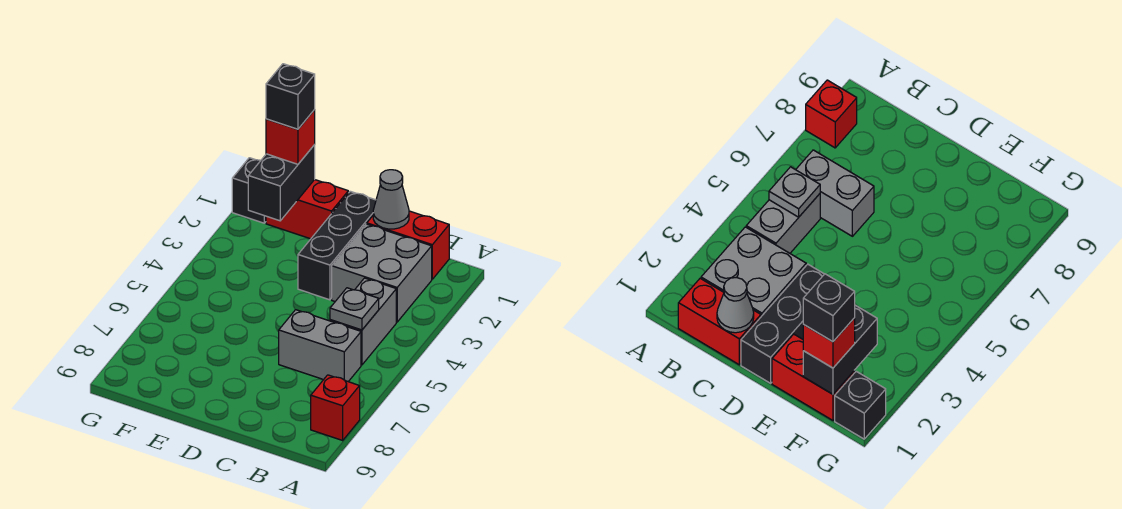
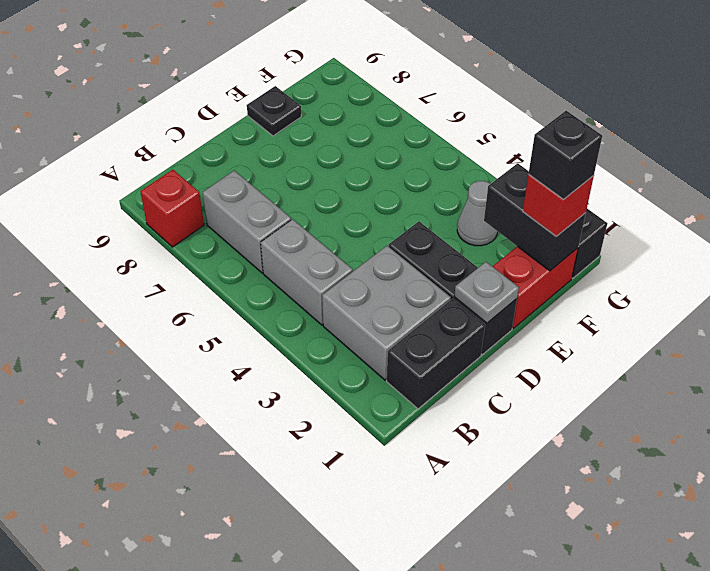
red brick B1:C1 level 1 -> black brick B1:C1 level 1
grey plate B5 level 2 -> grey plate D1 level 2
grey brick B6:C6 level 1 -> grey brick B6:B7 level 1
grey cone C1 level 2 -> grey cone F3 level 1
none -> black plate E9 level 1

